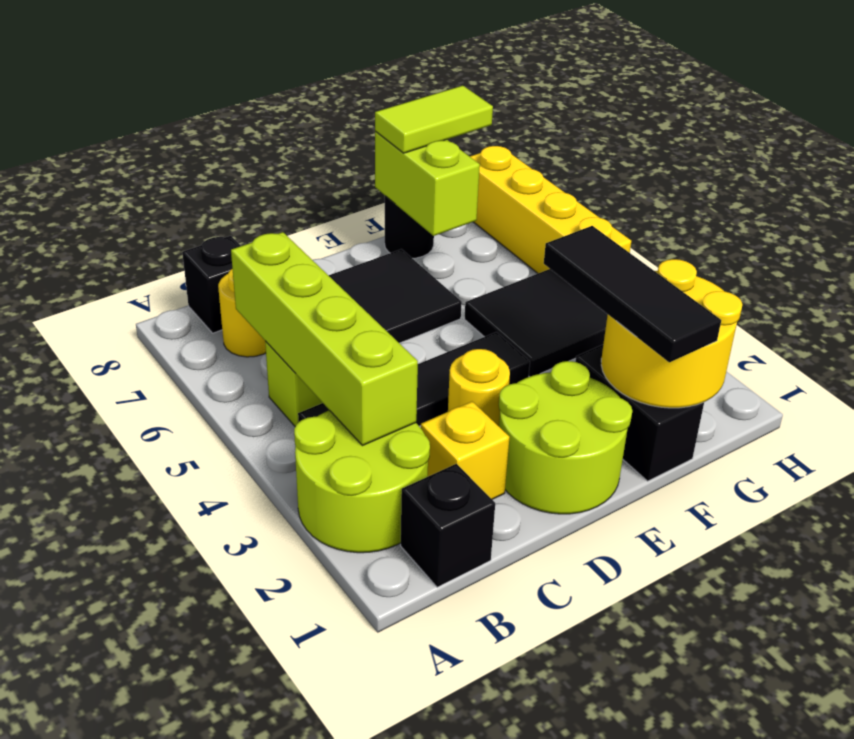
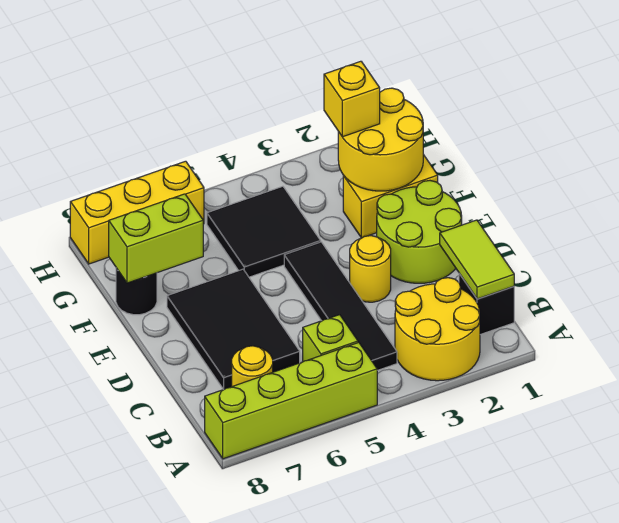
lime round brick A2:B3 level 1 -> yellow round brick A2:B3 level 1
lime brick B3:B6 level 2 -> lime brick A5:A8 level 1
black brick B8 level 1 -> none
yellow brick C2 level 1 -> yellow brick G2 level 3
black brick F1:F2 level 1 -> yellow brick F1:F2 level 1
black tile F1:F3 level 3 -> none
lime tile F8:G8 level 3 -> lime tile B1:C1 level 2
yellow brick H5:H8 level 1 -> yellow brick H6:H8 level 1

